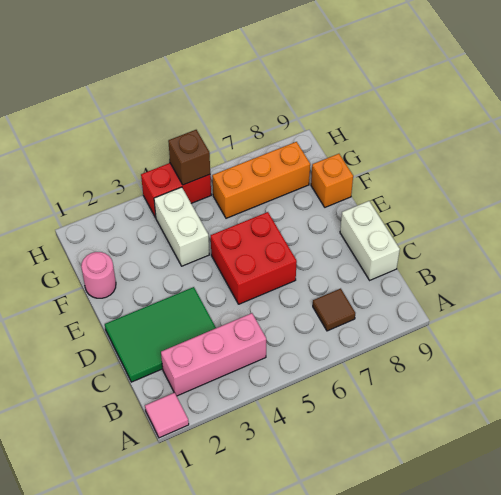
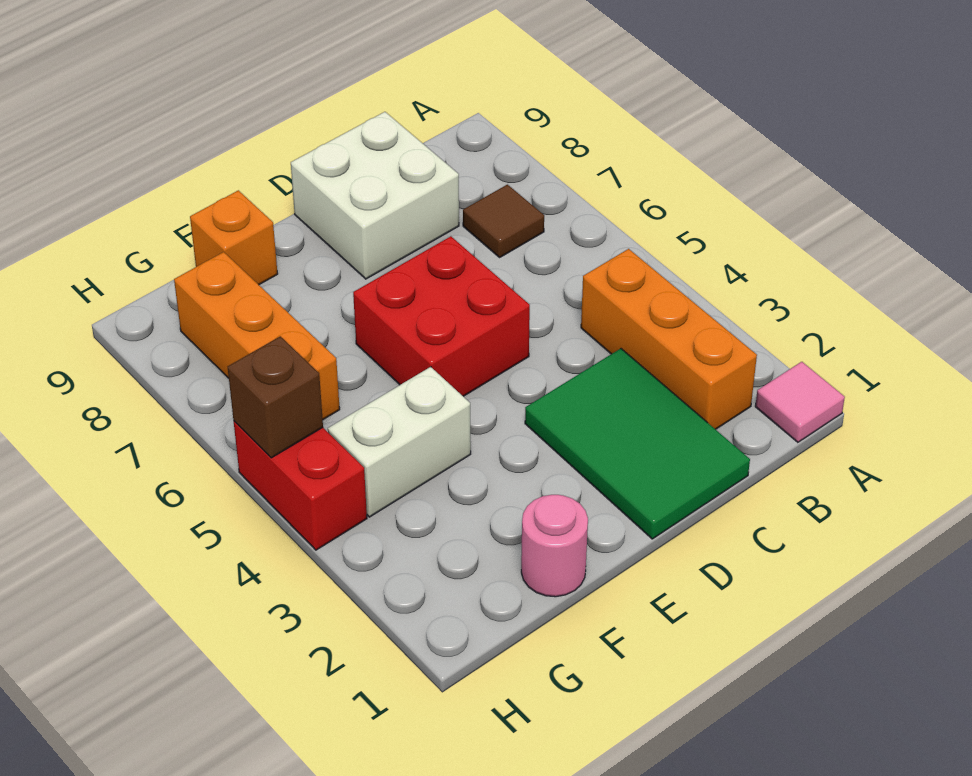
pink brick B2:B4 level 1 -> orange brick B2:B4 level 1
white brick C9:D9 level 1 -> white brick C8:D9 level 1

